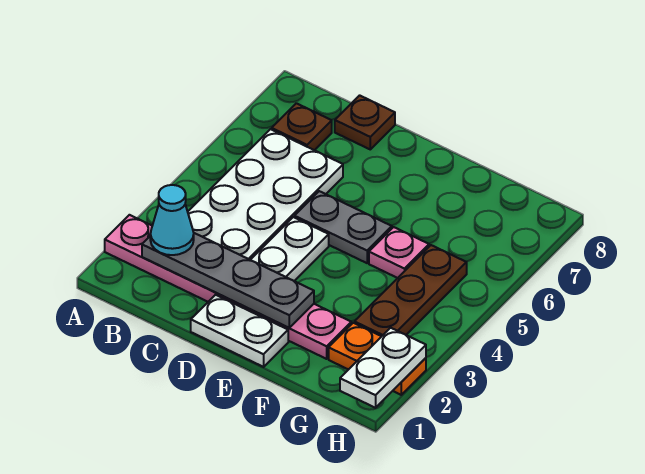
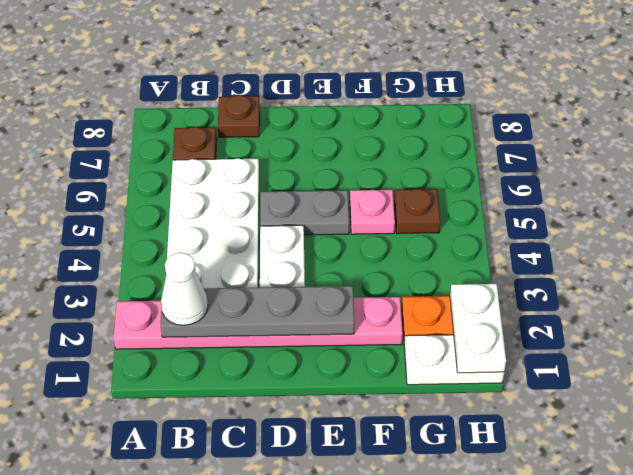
cyan cone B2 level 3 -> white cone B2 level 3
white plate D1:E1 level 1 -> white plate G1:H1 level 1
brown plate G3:G5 level 1 -> brown plate G5 level 1

